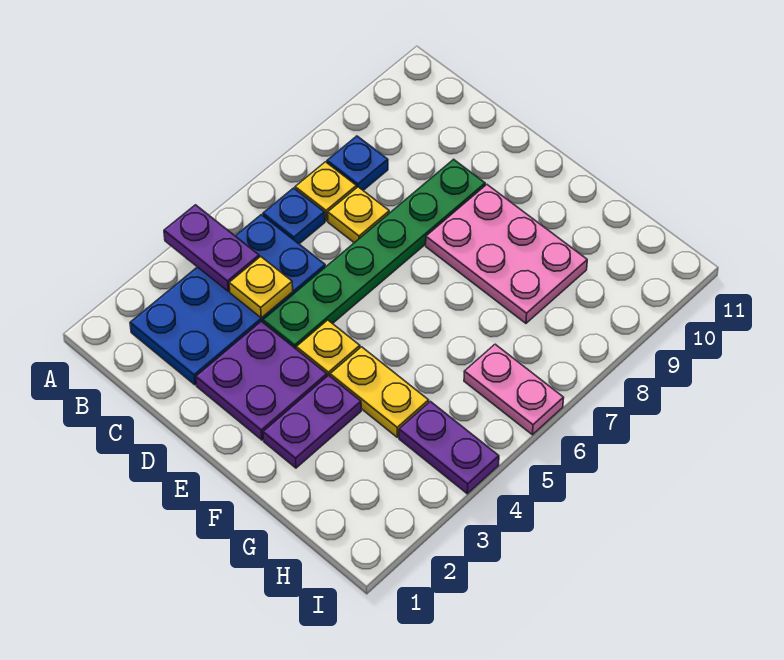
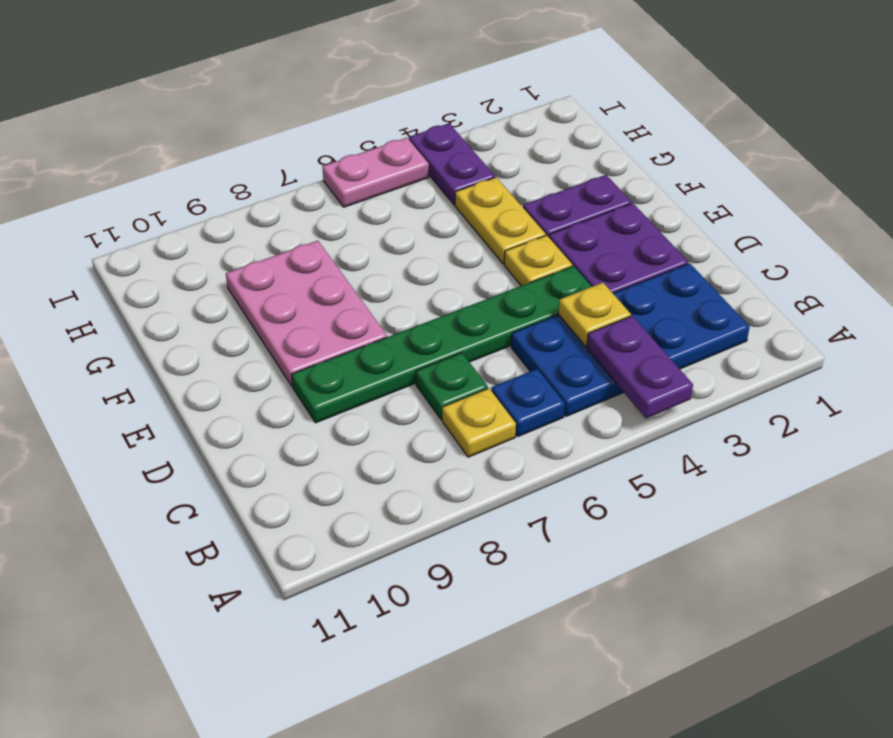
blue plate B8 level 1 -> none
yellow plate C7 level 1 -> green plate C7 level 1
pink plate H6:I6 level 1 -> pink plate I5:I6 level 1

